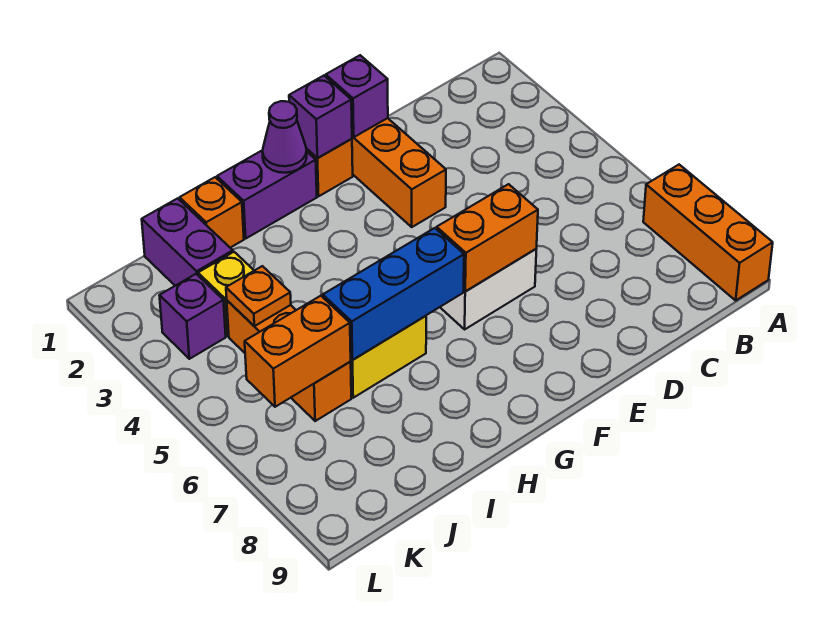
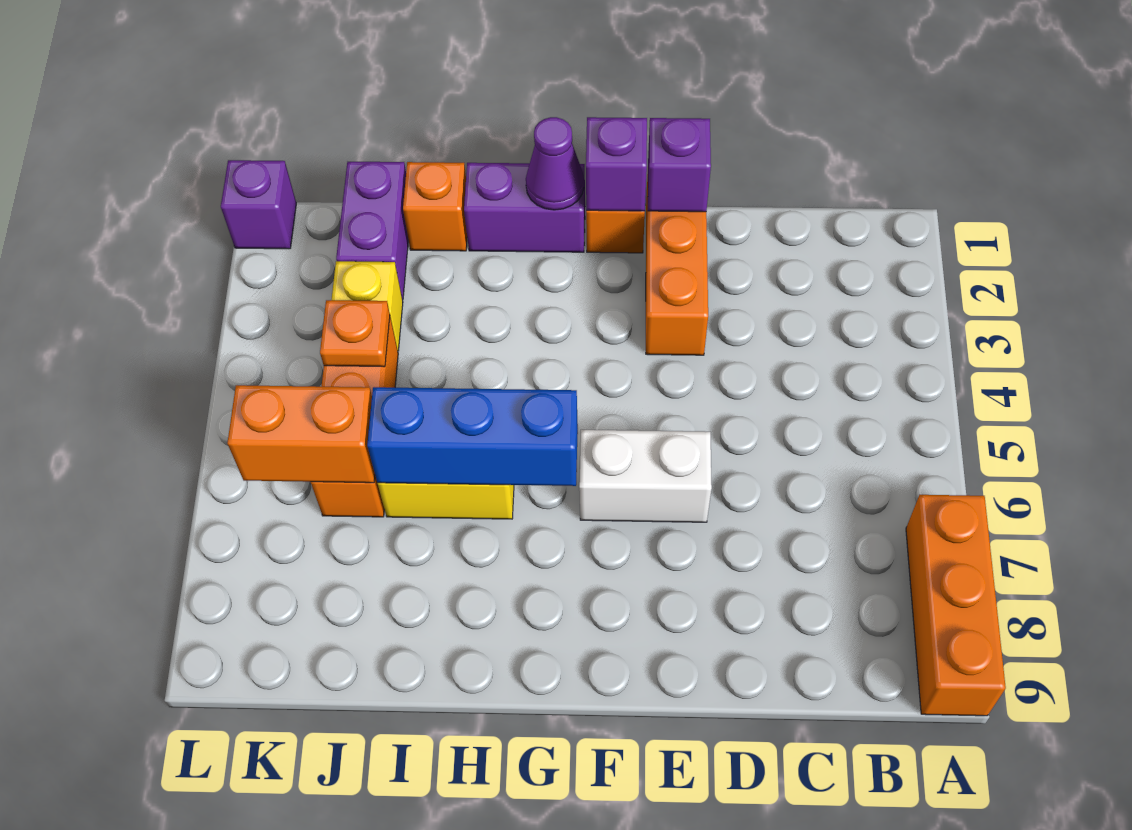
orange brick E6:F6 level 2 -> none
purple brick K3 level 1 -> purple brick L1 level 1

